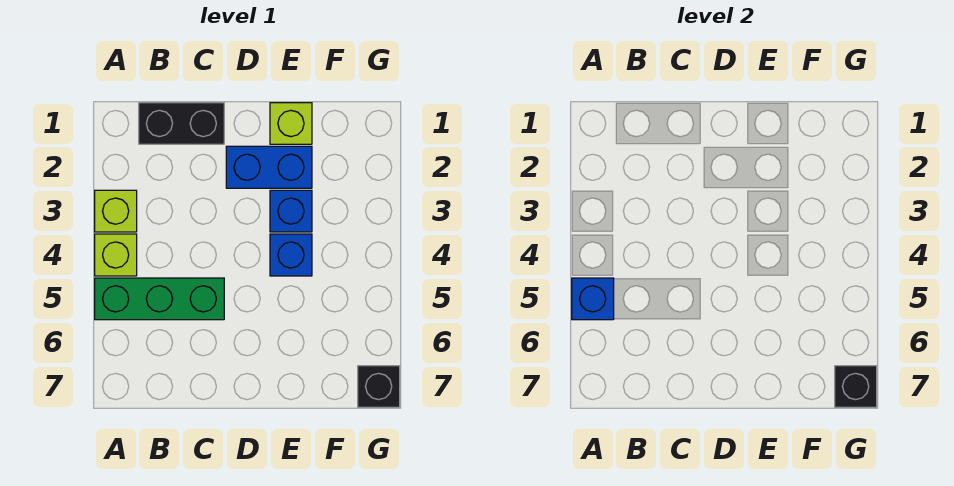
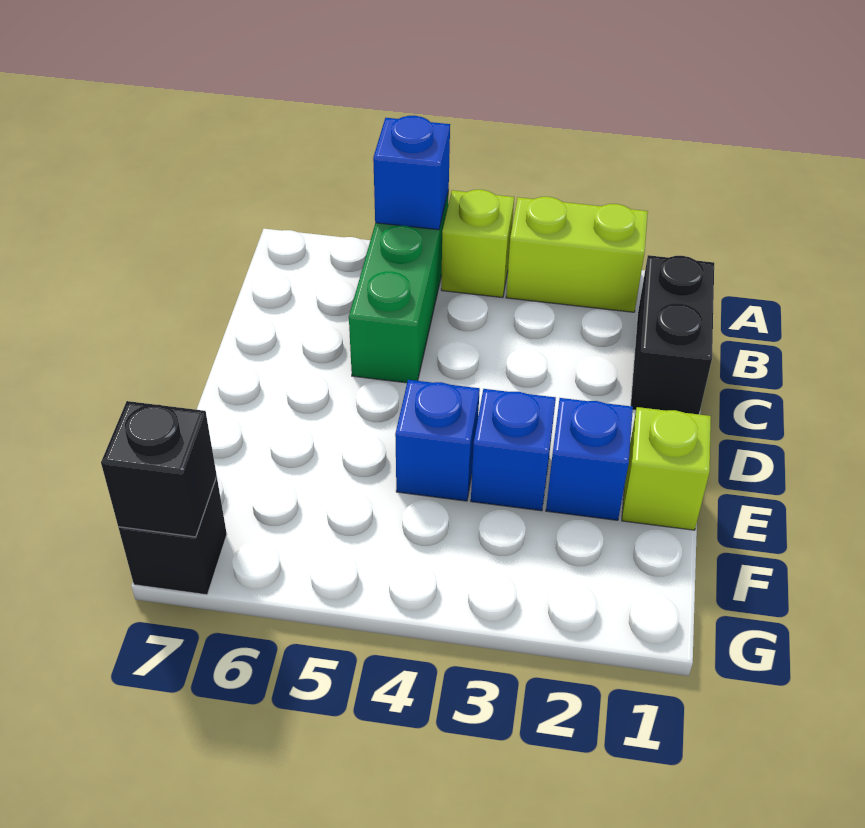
lime brick A3 level 1 -> lime brick A2:A3 level 1
blue brick D2:E2 level 1 -> blue brick E2 level 1

